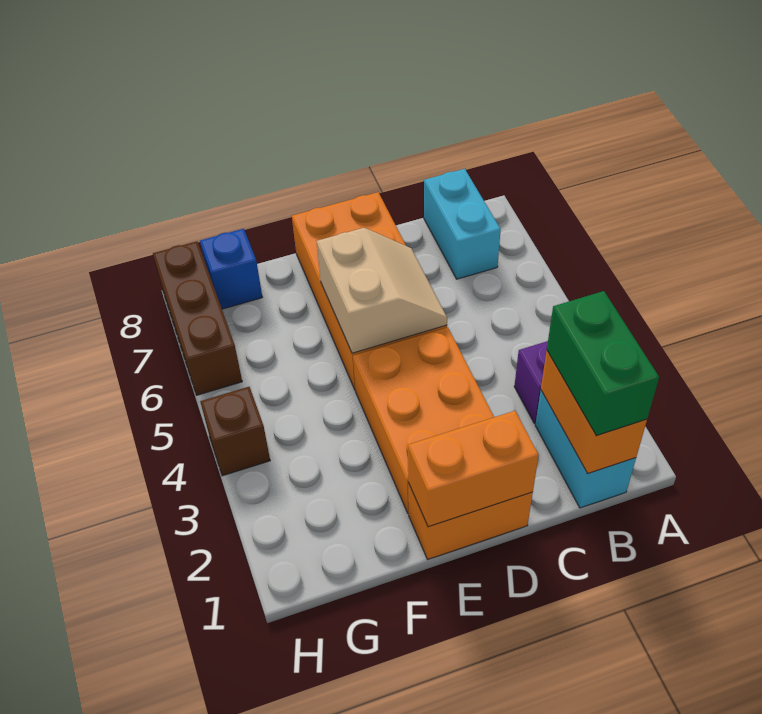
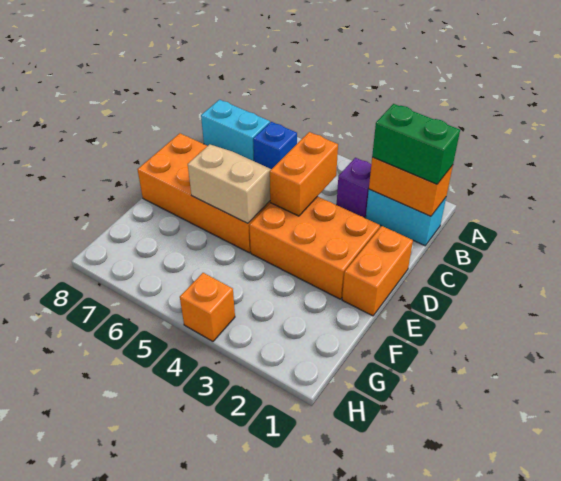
orange brick D1:E1 level 2 -> orange brick C4:D4 level 2
blue brick G8 level 1 -> blue brick B6 level 1
brown brick H4 level 1 -> orange brick H4 level 1
brown brick H6:H8 level 1 -> none

